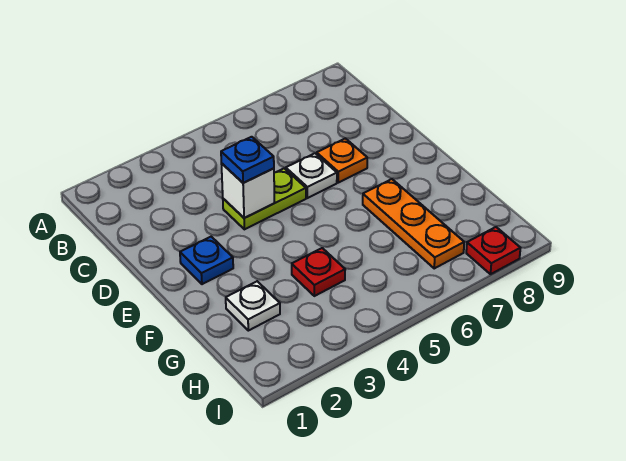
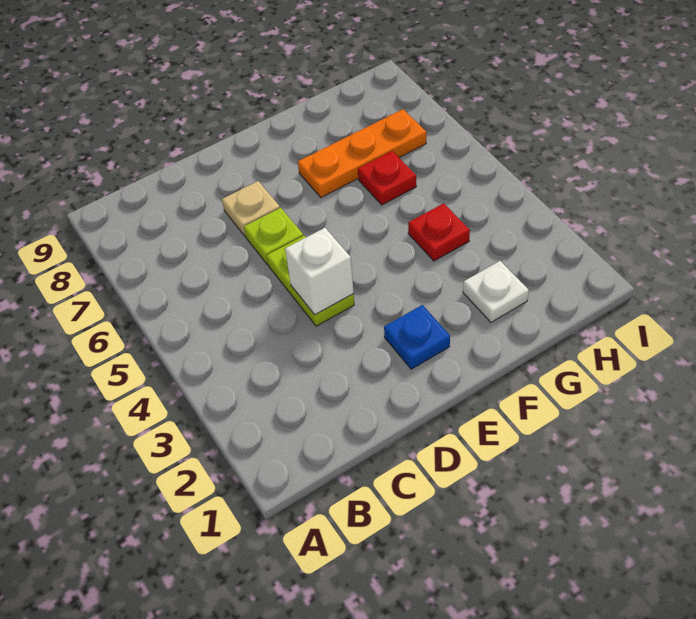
blue plate D4 level 3 -> none
white plate D6 level 1 -> lime plate D6 level 1
orange plate D7 level 1 -> tan plate D7 level 1
red plate I8 level 1 -> red plate G6 level 1

